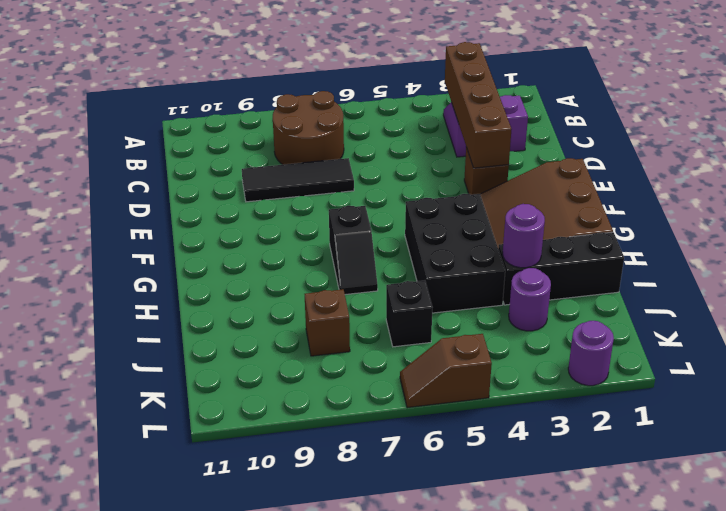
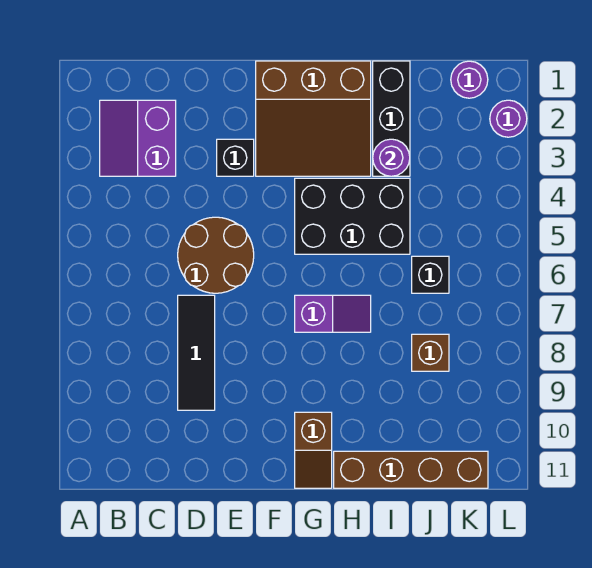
brown brick B3:E3 level 2 -> brown brick H11:K11 level 1
brown round brick B7:C8 level 1 -> brown round brick D5:E6 level 1
brown brick E3 level 1 -> black brick E3 level 1
black slope G7:H7 level 1 top G -> purple slope G7:H7 level 1 top G
purple round brick J3 level 1 -> purple round brick K1 level 1
brown slope L5:L6 level 1 top 5 -> brown slope G10:G11 level 1 top 10

